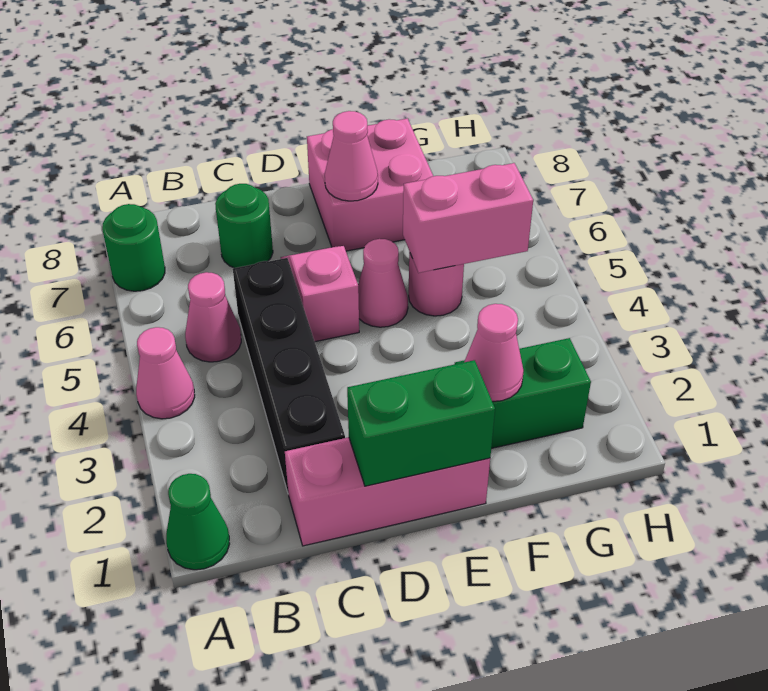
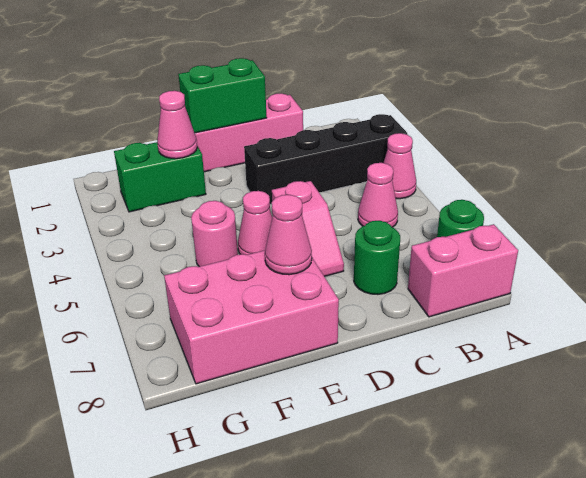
green cone A1 level 1 -> none
black brick C2:C5 level 1 -> black brick A3:D3 level 1
pink brick E7:F8 level 1 -> pink brick E7:G8 level 1
pink brick F5:G5 level 2 -> pink brick A8:B8 level 1

